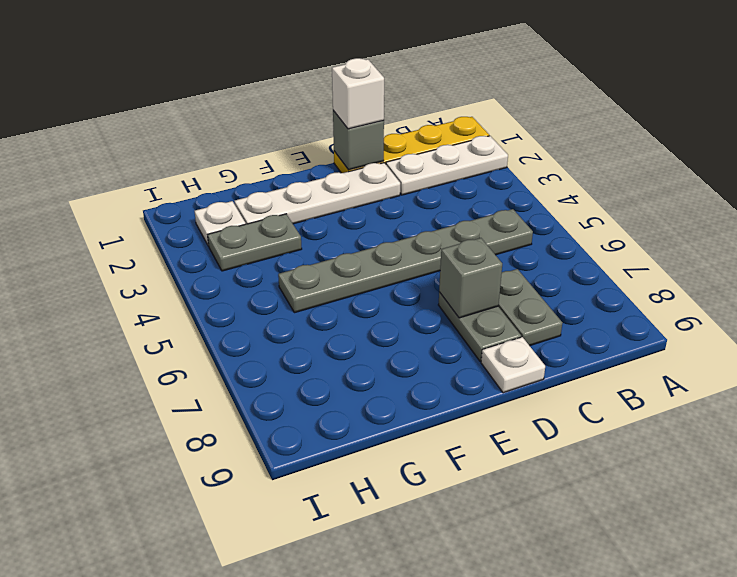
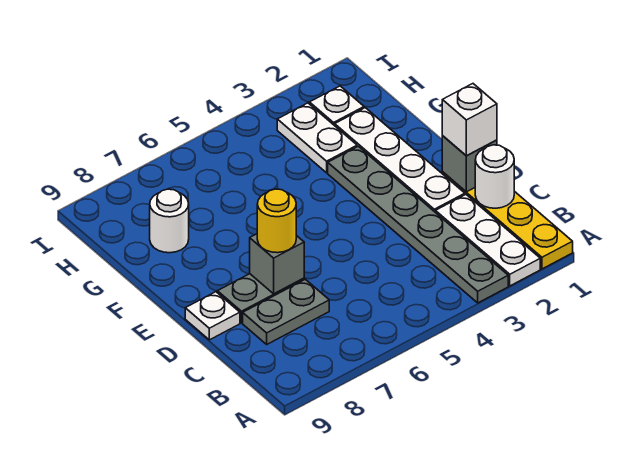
grey plate B5:G5 level 1 -> grey plate A3:F3 level 1
none -> white round brick C1 level 2
none -> yellow round brick D7 level 3
grey plate G3:H3 level 1 -> white plate G3:H3 level 1
none -> white round brick G8 level 1

